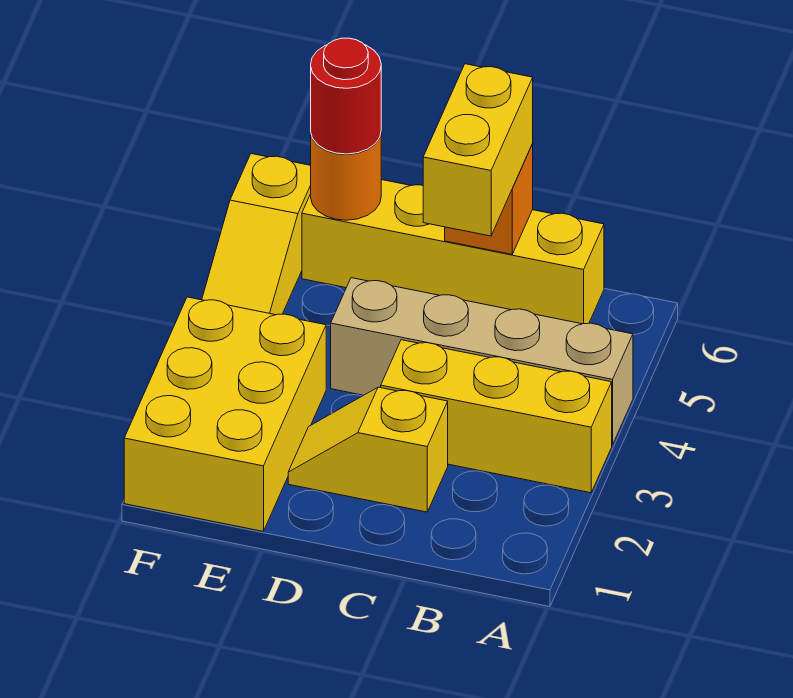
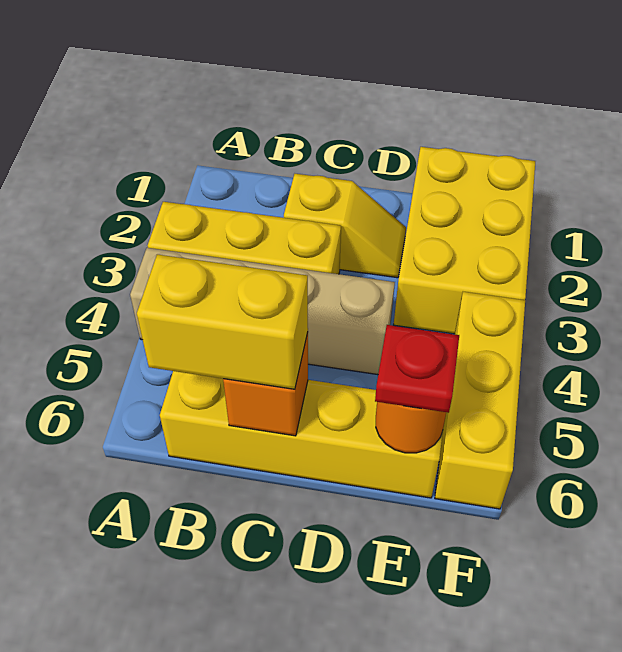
yellow brick C5:C6 level 3 -> yellow brick B6:C6 level 3
red round brick E6 level 3 -> red plate E6 level 3
yellow slope F4:F6 level 1 top 6 -> yellow brick F4:F6 level 1

